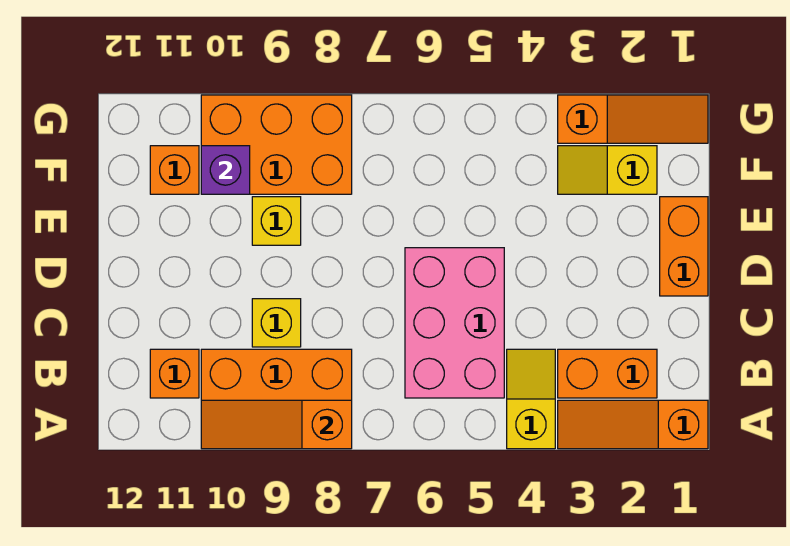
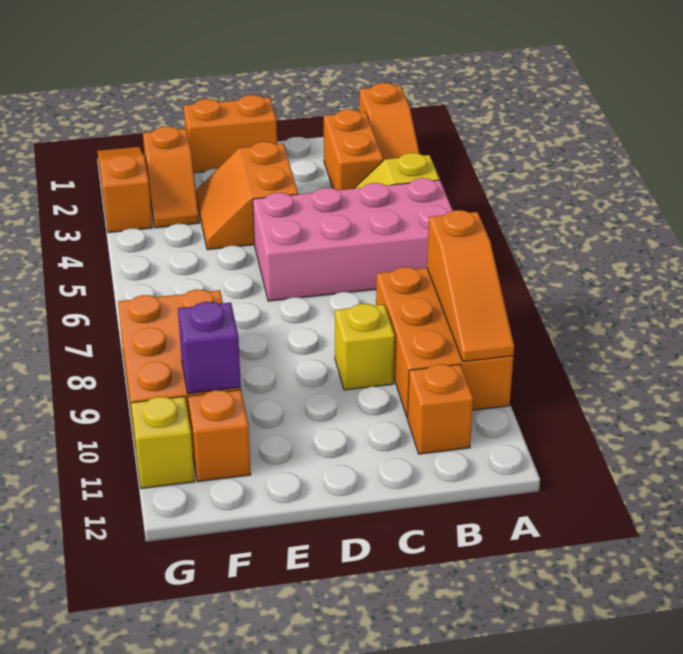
pink brick B5:D6 level 1 -> pink brick A5:D6 level 1
none -> orange slope D3:E4 level 1 top D
yellow brick E9 level 1 -> yellow brick G11 level 1
yellow slope F2:F3 level 1 top 2 -> orange slope F2:F3 level 1 top 2

